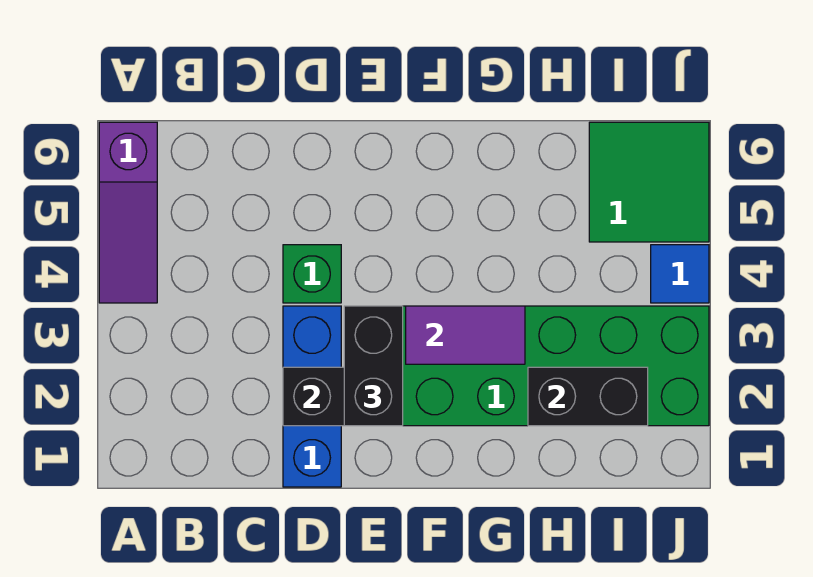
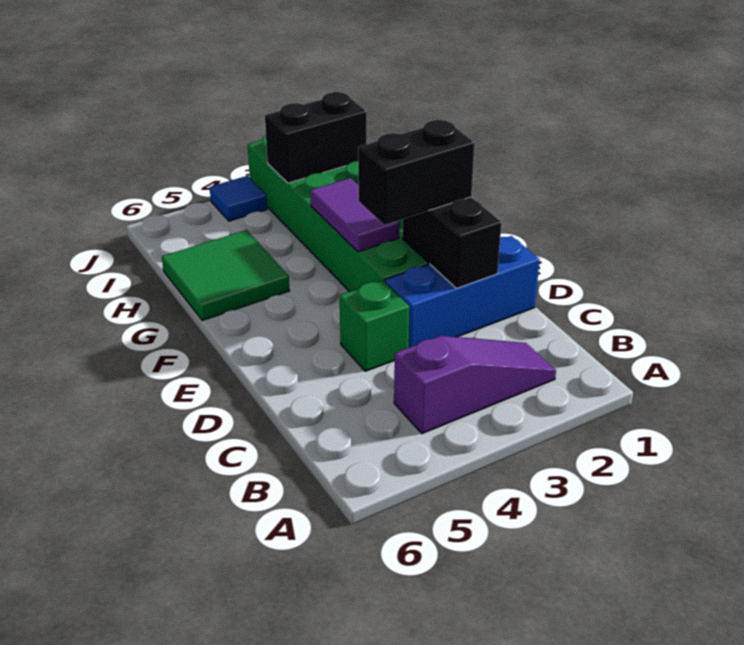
purple slope A4:A6 level 1 top 6 -> purple slope B2:B4 level 1 top 4
black brick H2:I2 level 2 -> black brick I2:I3 level 2
green tile I5:J6 level 1 -> green tile G5:H6 level 1

